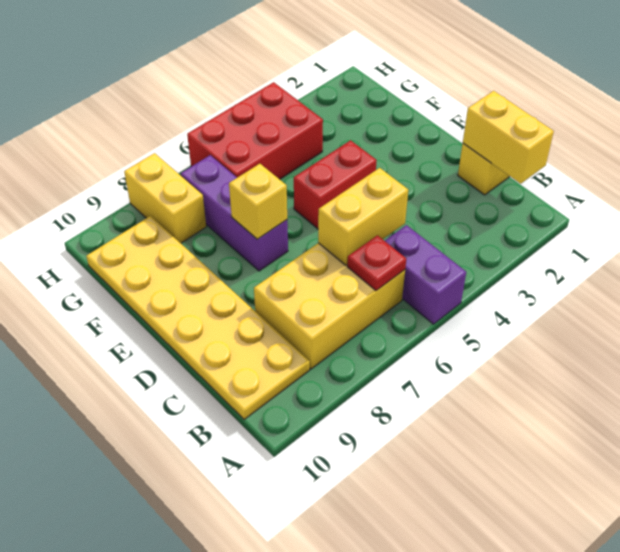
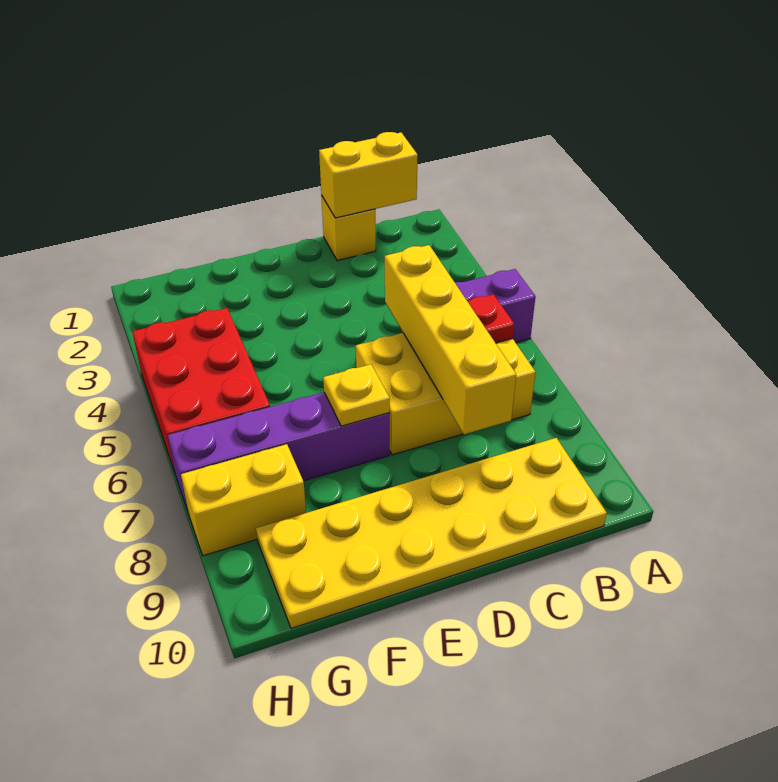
yellow brick B6:C8 level 1 -> yellow brick B6:D7 level 1
yellow brick C5:C6 level 2 -> yellow brick C5:C8 level 2
red brick E4:E5 level 1 -> none
purple brick E7:G7 level 1 -> purple brick E7:H7 level 1
yellow brick E7 level 2 -> yellow plate E7 level 2

